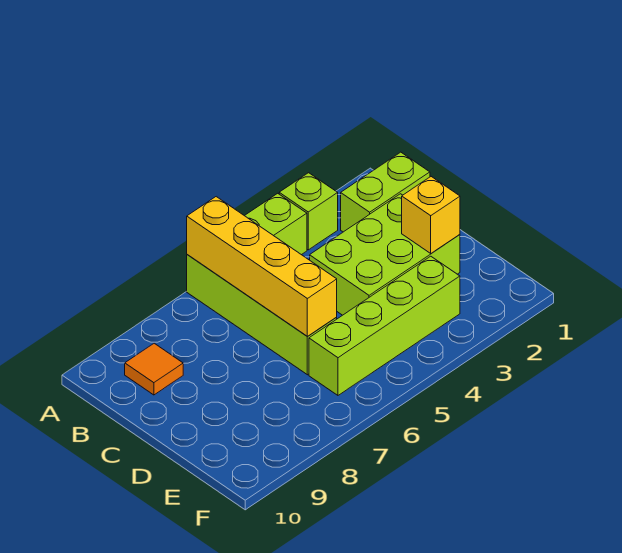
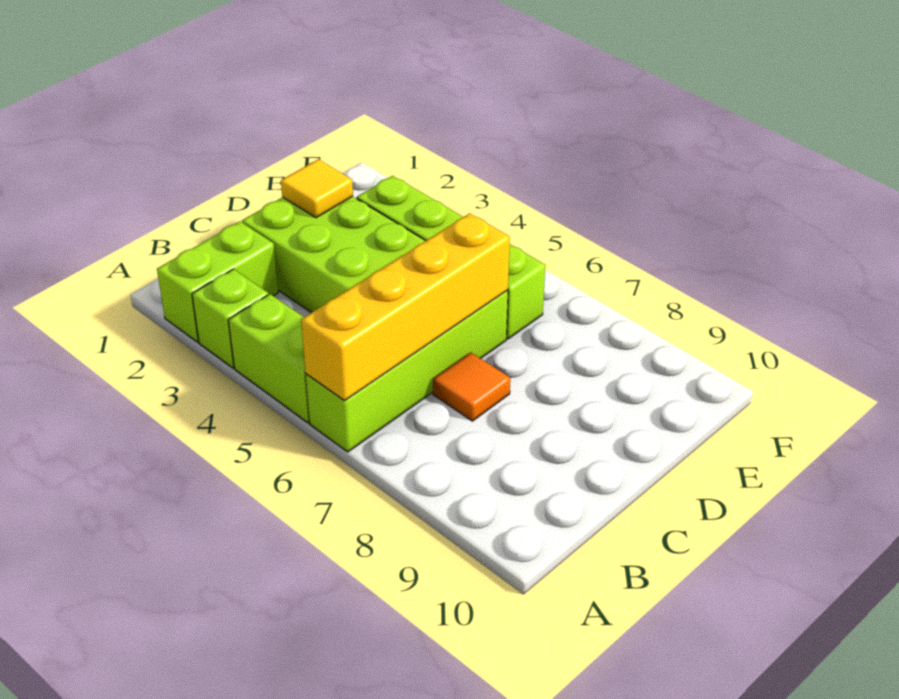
lime brick B1:B2 level 1 -> lime brick A2:B2 level 1
orange tile B9 level 1 -> orange tile C7 level 1
yellow brick D2 level 2 -> yellow tile D2 level 2

